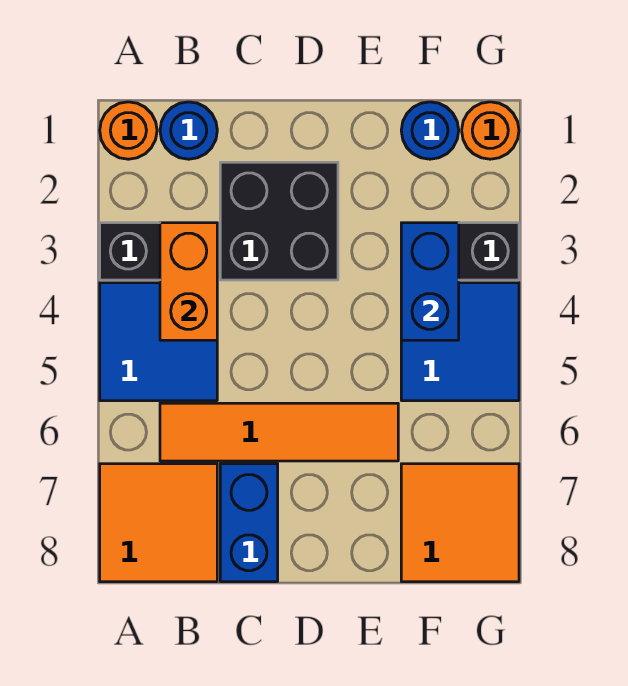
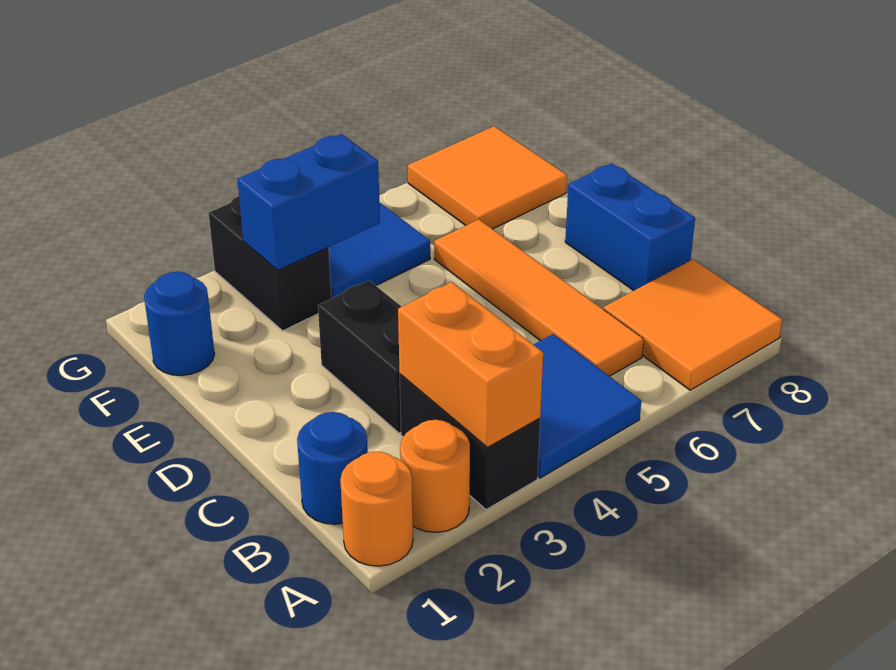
orange brick B3:B4 level 2 -> orange brick A3:B3 level 2
black brick C2:D3 level 1 -> black brick C3:D3 level 1
blue brick C7:C8 level 1 -> blue brick C8:D8 level 1
orange round brick G1 level 1 -> orange round brick A2 level 1

